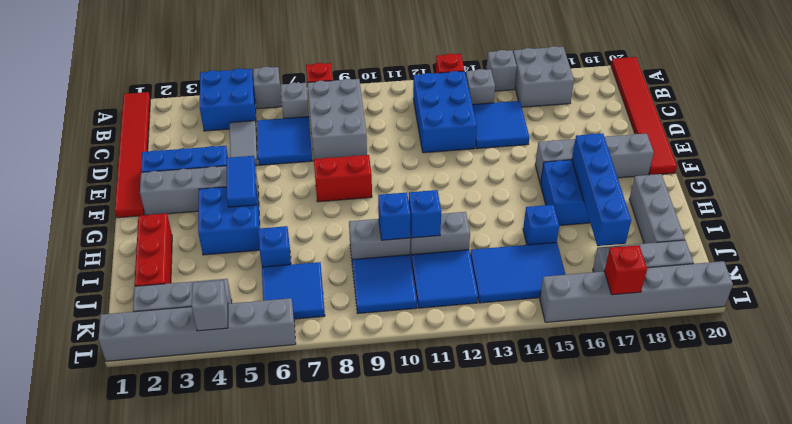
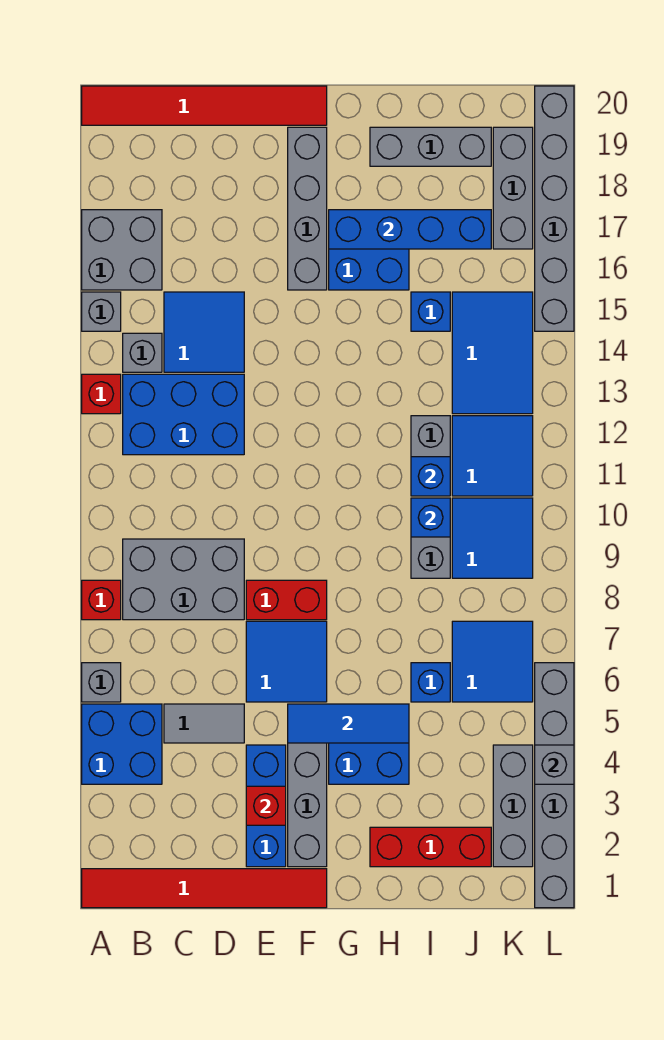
grey brick B7 level 1 -> none
blue tile C6:D7 level 1 -> blue tile E6:F7 level 1
blue tile F5:G5 level 2 -> blue tile F5:H5 level 2
red brick F8:F9 level 1 -> red brick E8:F8 level 1
red brick L17 level 2 -> red brick E3 level 2

